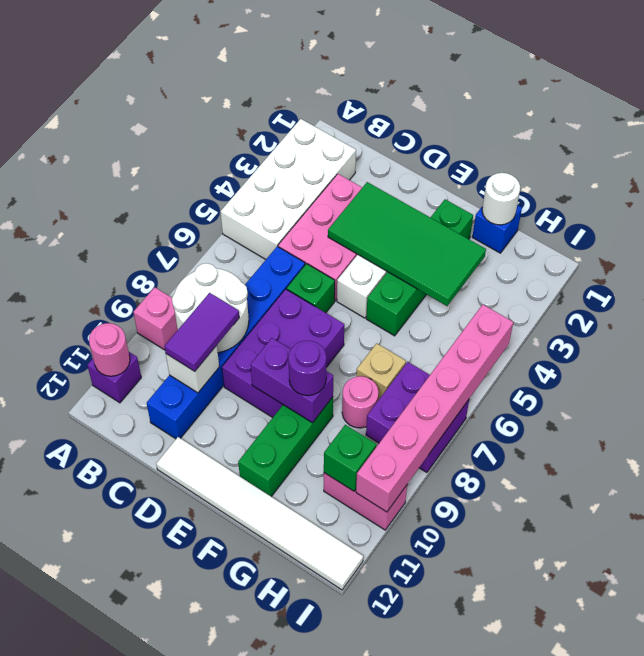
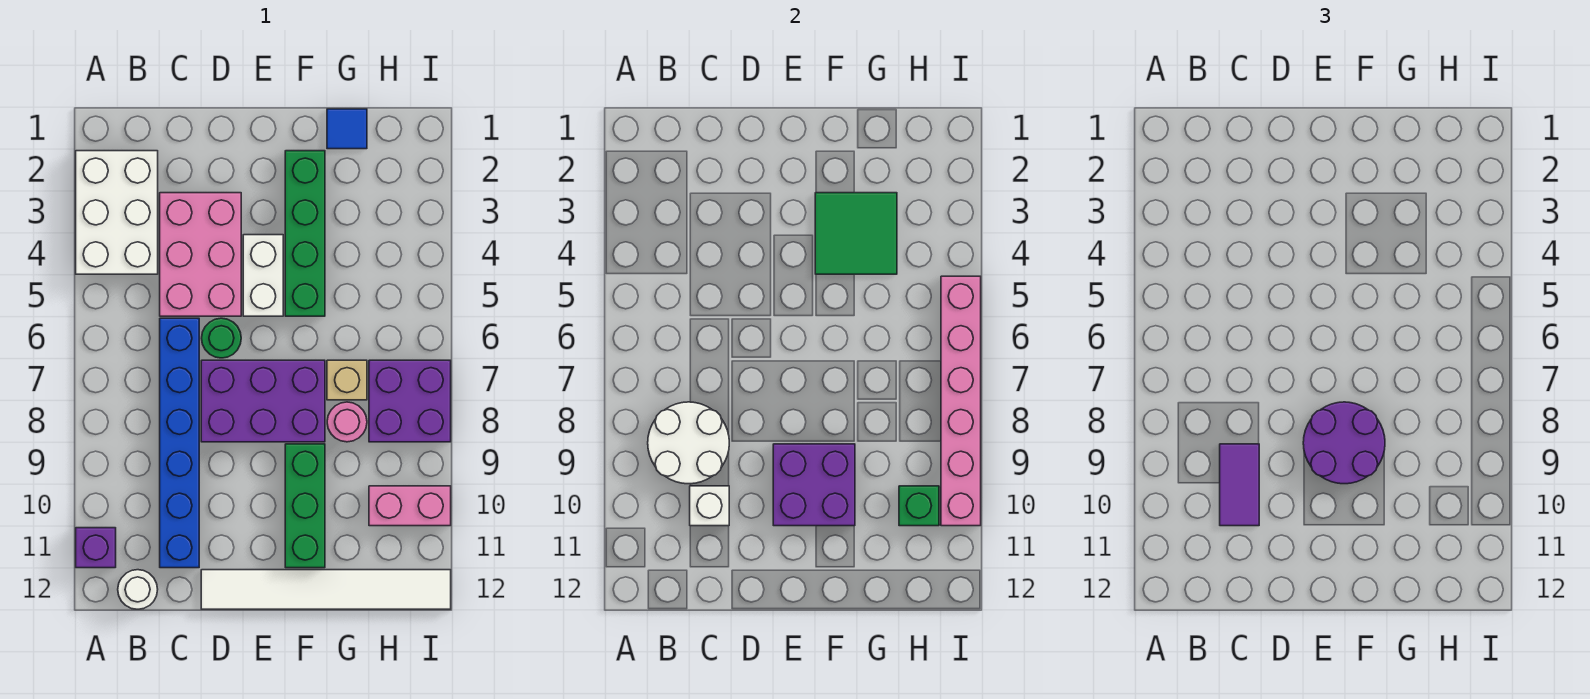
white brick A2:B5 level 1 -> white brick A2:B4 level 1
pink brick A9 level 1 -> none
pink round brick A11 level 2 -> none
green tile D3:G4 level 2 -> green tile F3:G4 level 2
green brick D6 level 1 -> green round brick D6 level 1
purple brick D7:E9 level 1 -> purple brick D7:F8 level 1
purple brick E9:F9 level 2 -> purple brick E9:F10 level 2
purple round brick F9 level 3 -> purple round brick E8:F9 level 3
blue brick G1 level 1 -> blue tile G1 level 1
white round brick G1 level 2 -> white round brick B12 level 1

